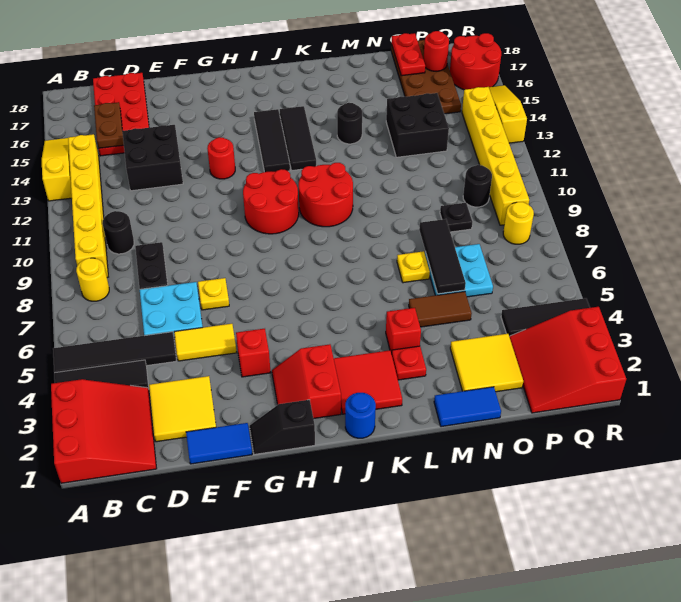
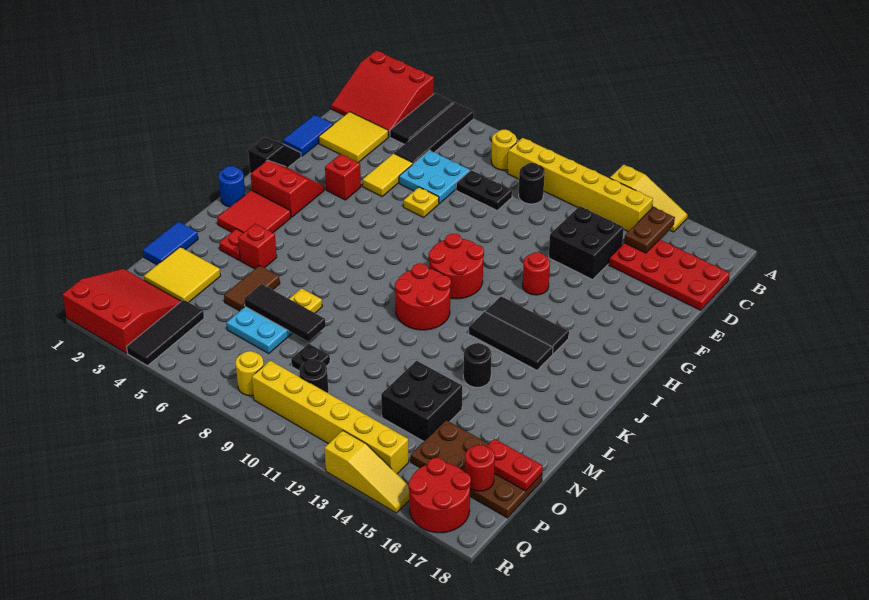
brown plate C15:C16 level 2 -> brown plate B15:C15 level 2

